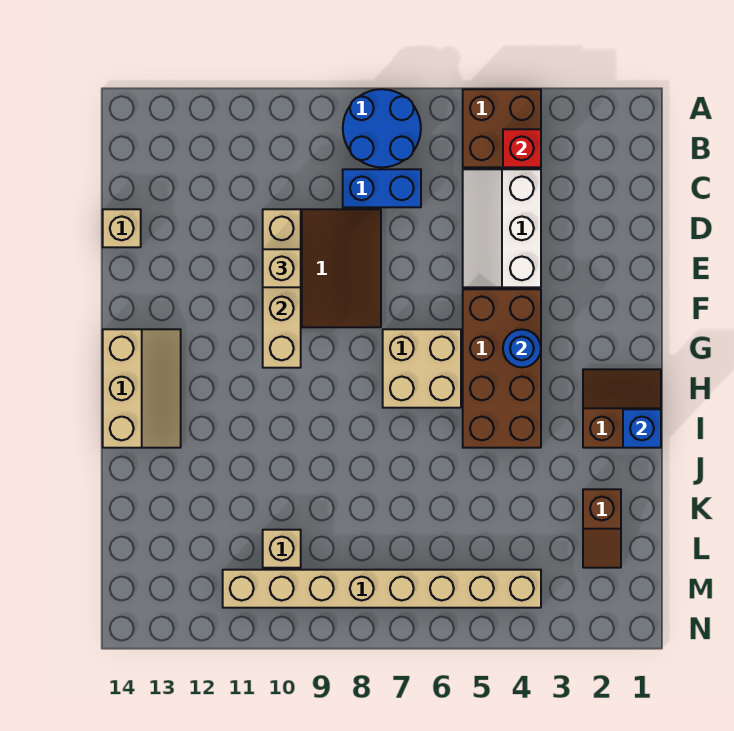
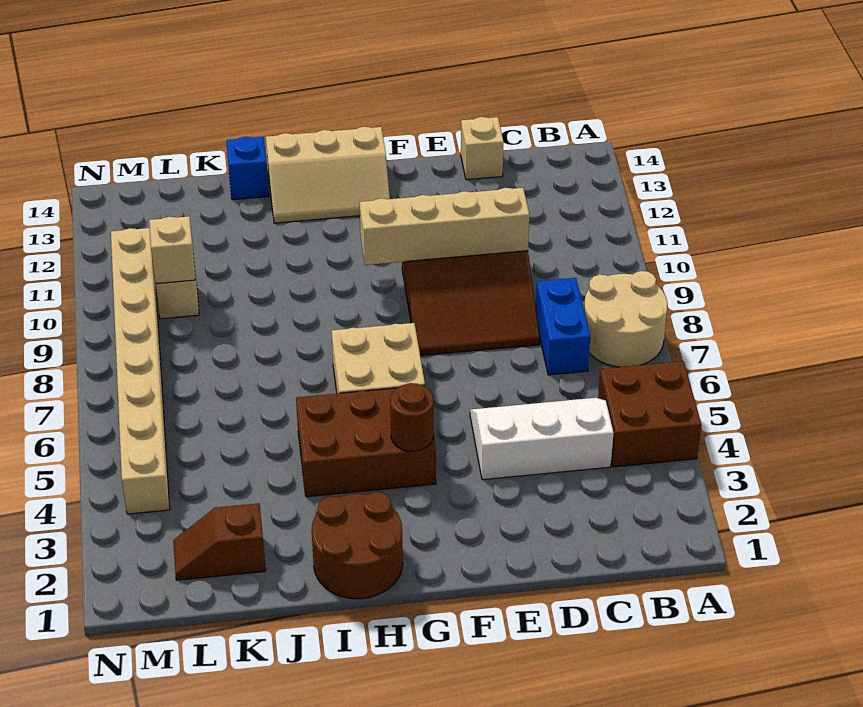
blue round brick A7:B8 level 1 -> tan round brick A7:B8 level 1
red brick B4 level 2 -> none
tan brick E10 level 3 -> tan brick L10 level 2
brown brick F4:I5 level 1 -> brown brick G4:I5 level 1
blue round brick G4 level 2 -> brown round brick G4 level 2
brown slope H1:I2 level 1 top I -> brown round brick H1:I2 level 1
blue brick I1 level 2 -> blue brick J14 level 1

